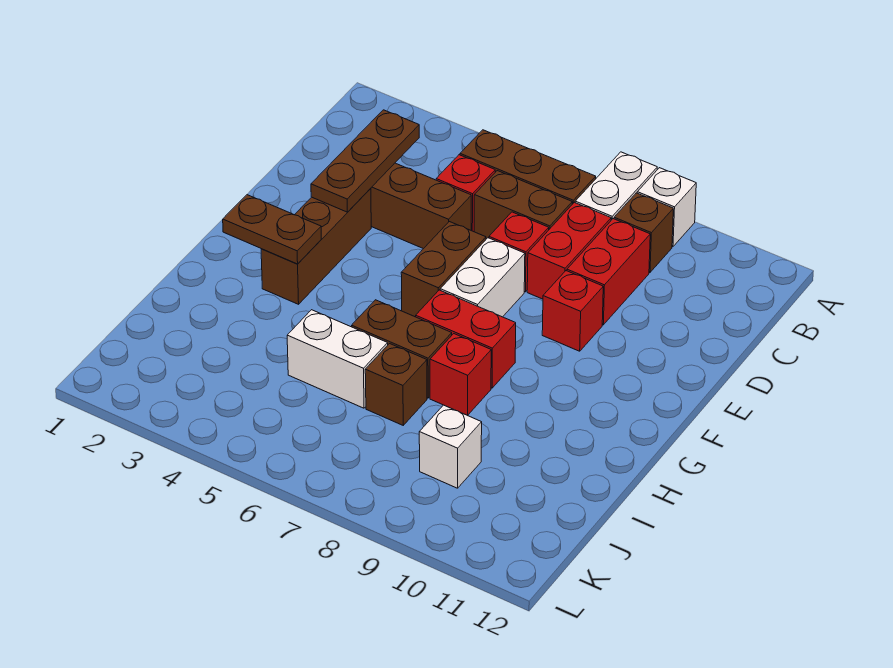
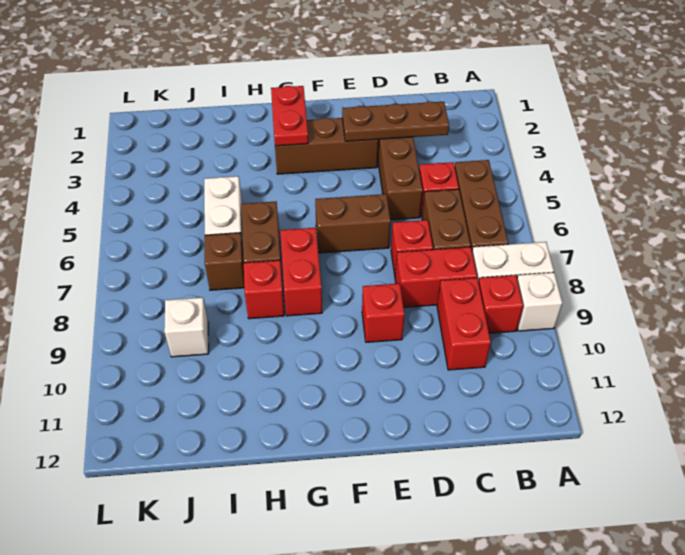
brown brick B9 level 1 -> red brick B9 level 1
red brick C9:D9 level 1 -> red brick C9:C10 level 1
white brick E7:F7 level 1 -> none
brown plate G2:G3 level 2 -> red plate G2:G3 level 2

